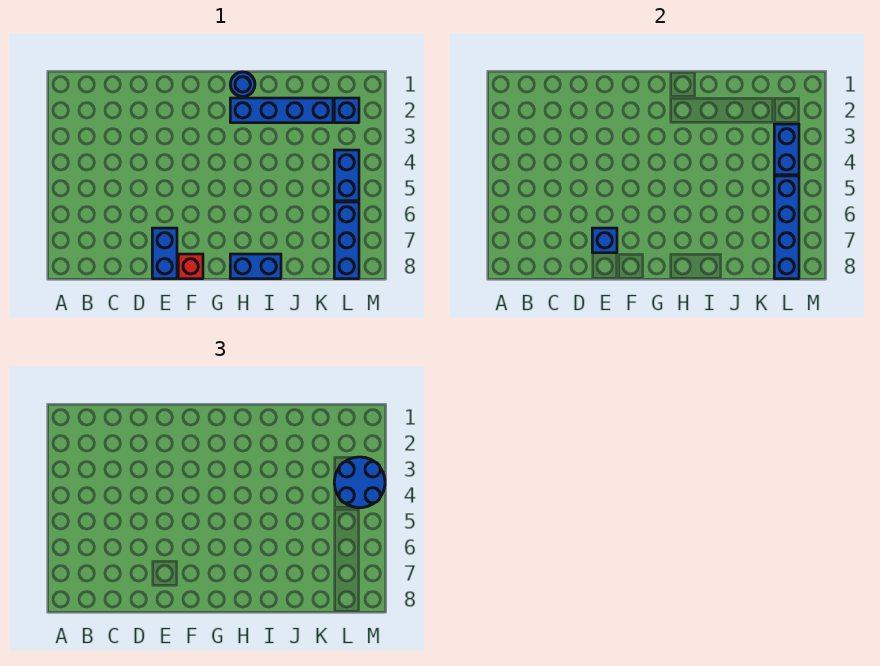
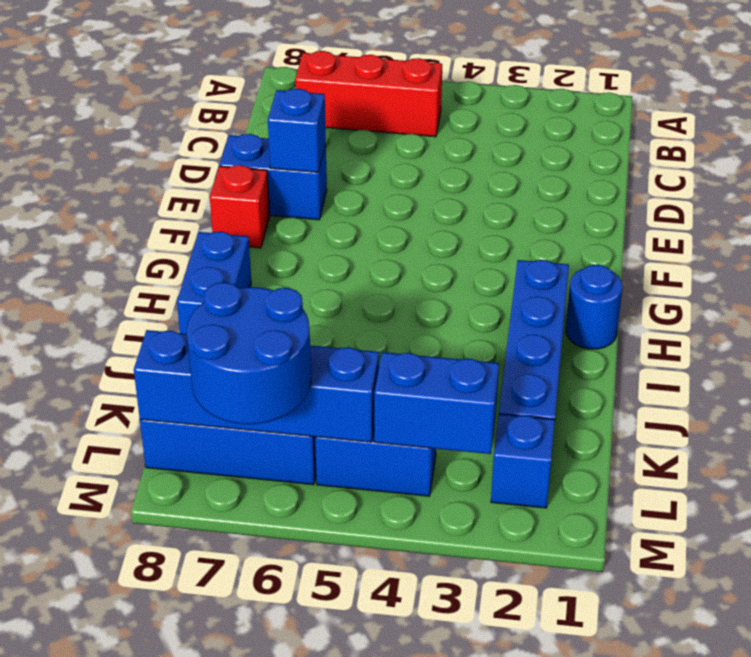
none -> red brick B5:B7 level 1
blue round brick L3:M4 level 3 -> blue round brick L6:M7 level 3

